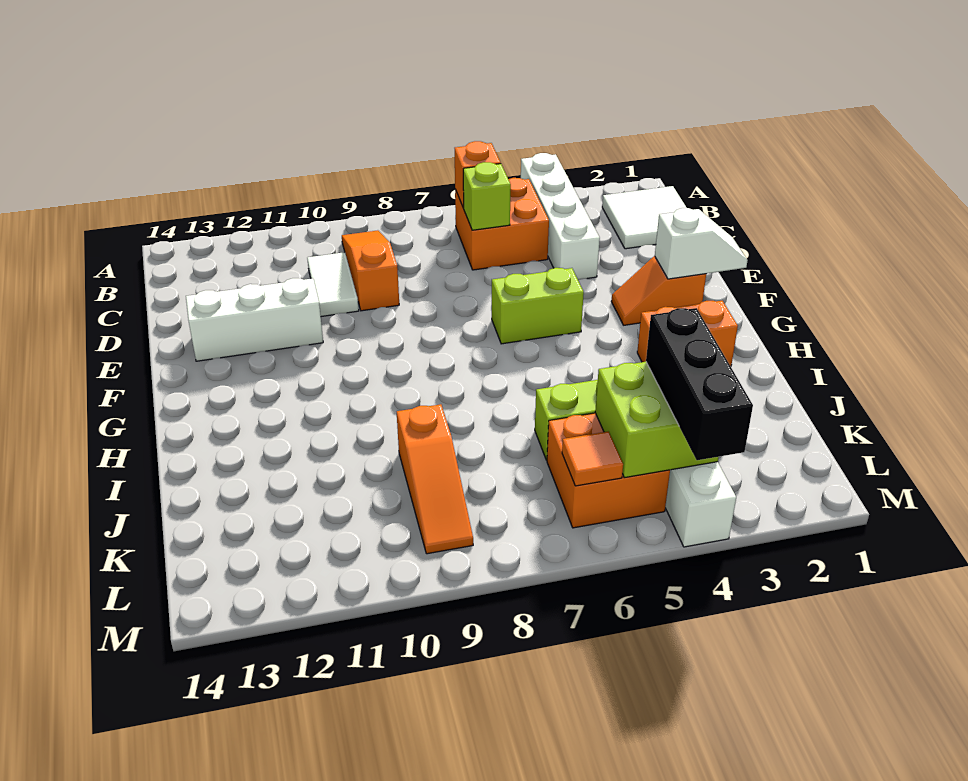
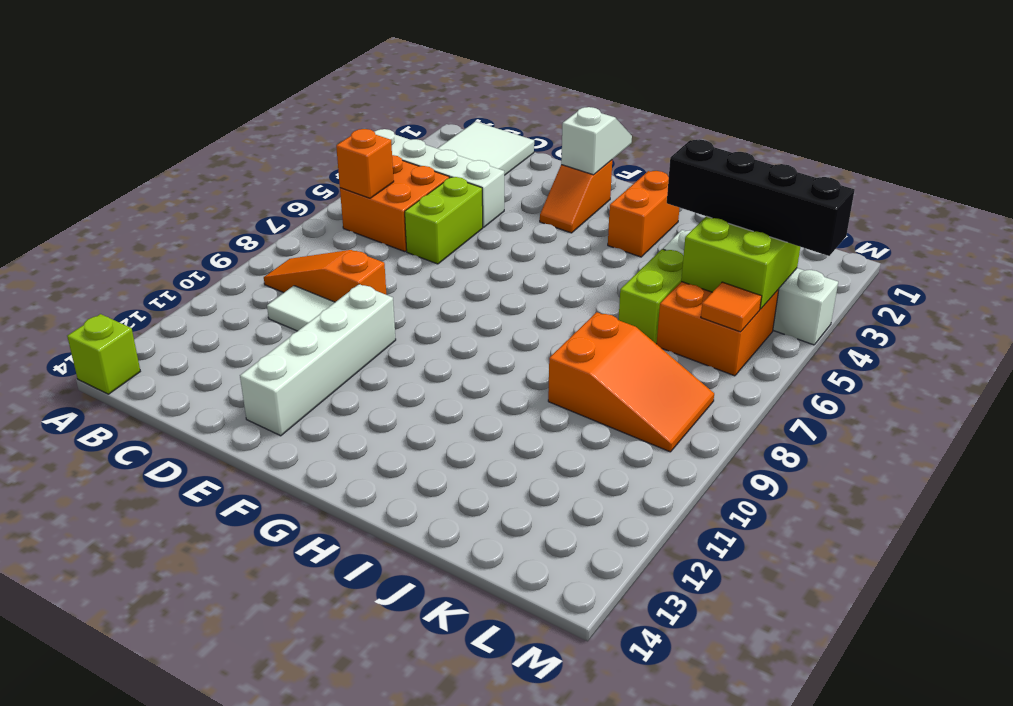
lime brick C6 level 2 -> lime brick A14 level 1
white brick E11:E13 level 1 -> white brick E10:E13 level 1
lime brick F5:F6 level 1 -> lime brick D5:D6 level 1
orange slope J9:L9 level 1 top J -> orange slope J8:L9 level 1 top J
black brick K4:M4 level 3 -> black brick J4:M4 level 3

